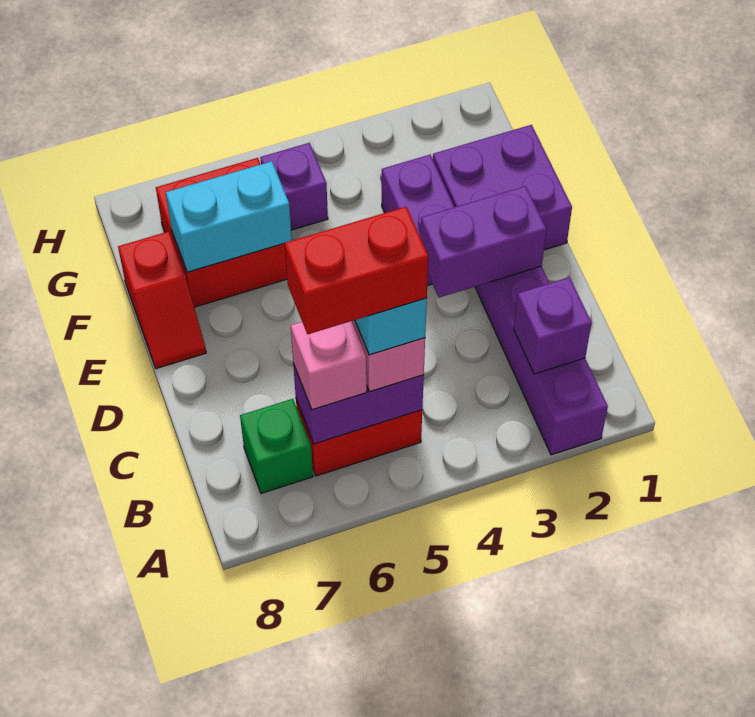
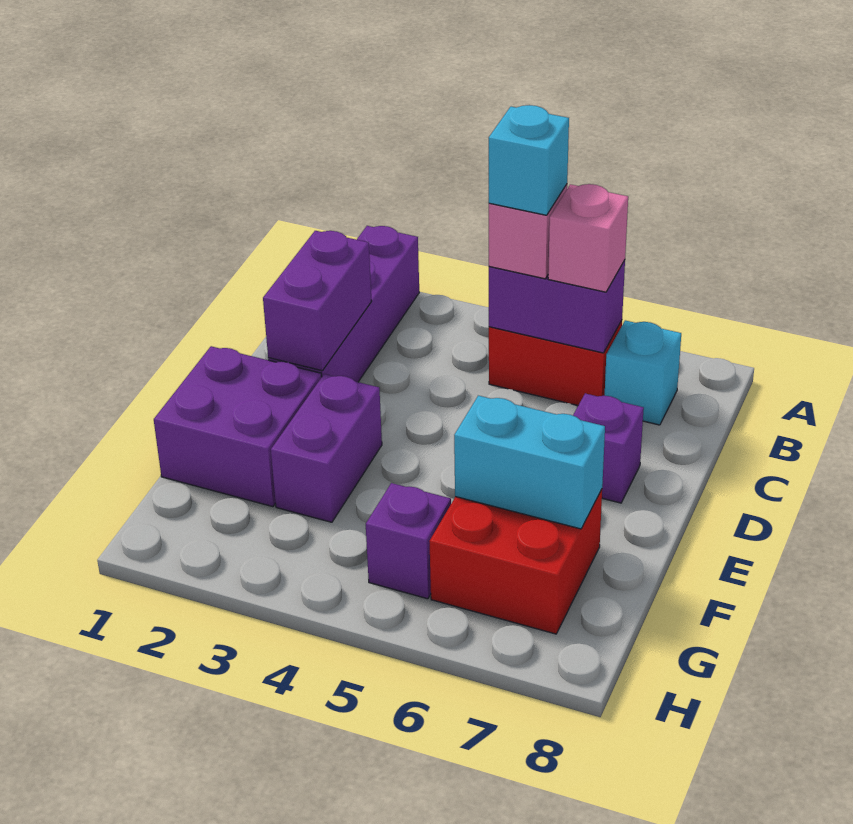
purple brick B2 level 2 -> purple brick D7 level 1
red brick B5:B6 level 5 -> none
green brick B7 level 1 -> cyan brick B7 level 1
purple brick D2:D3 level 2 -> purple brick C2:D2 level 2
red slope E8:F8 level 1 top F -> none

